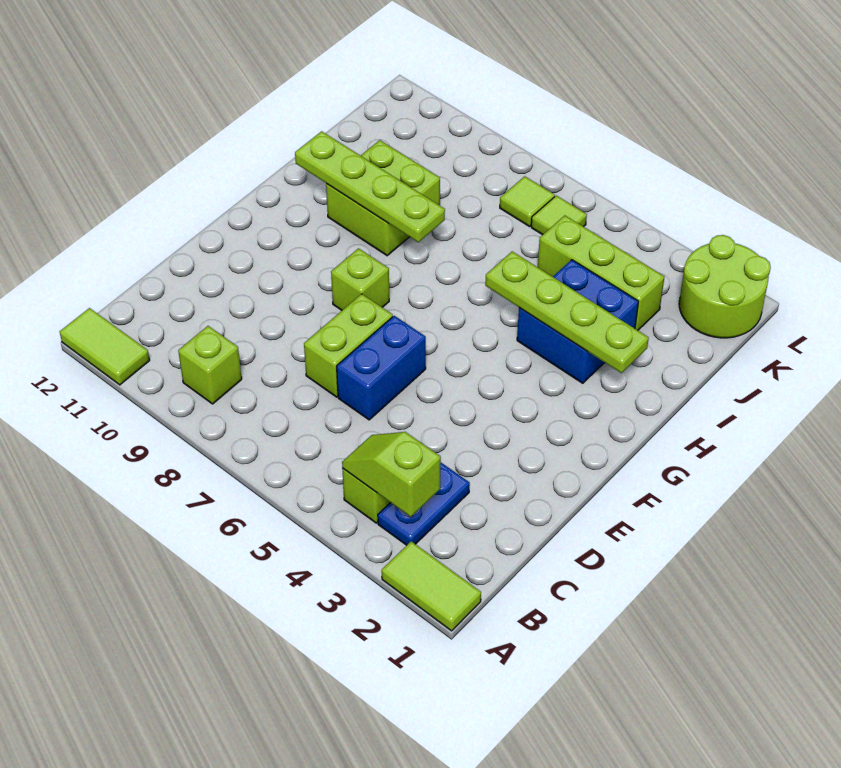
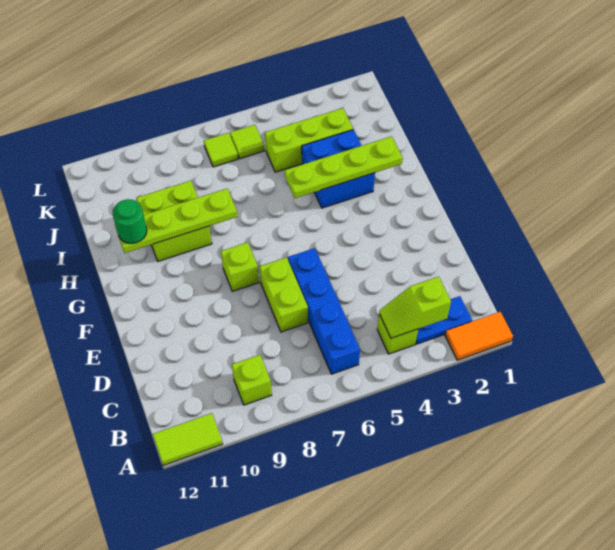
lime tile A1:A2 level 1 -> orange tile A1:A2 level 1
blue plate B3:C3 level 1 -> blue plate B2:B3 level 1
blue brick D6:E6 level 1 -> blue brick B6:E6 level 1
none -> green round brick H11 level 3
lime round brick K1:L2 level 1 -> none

